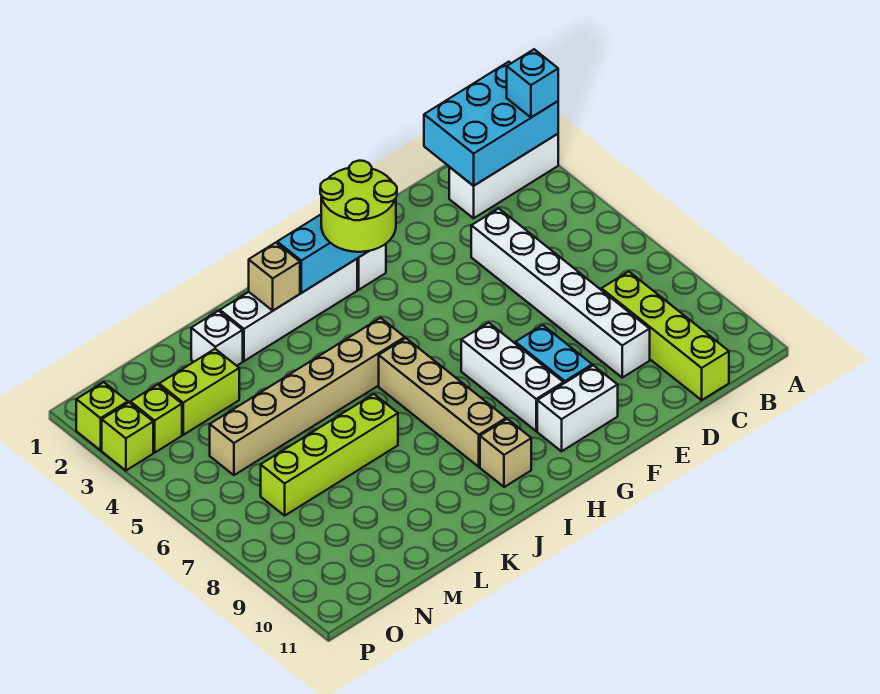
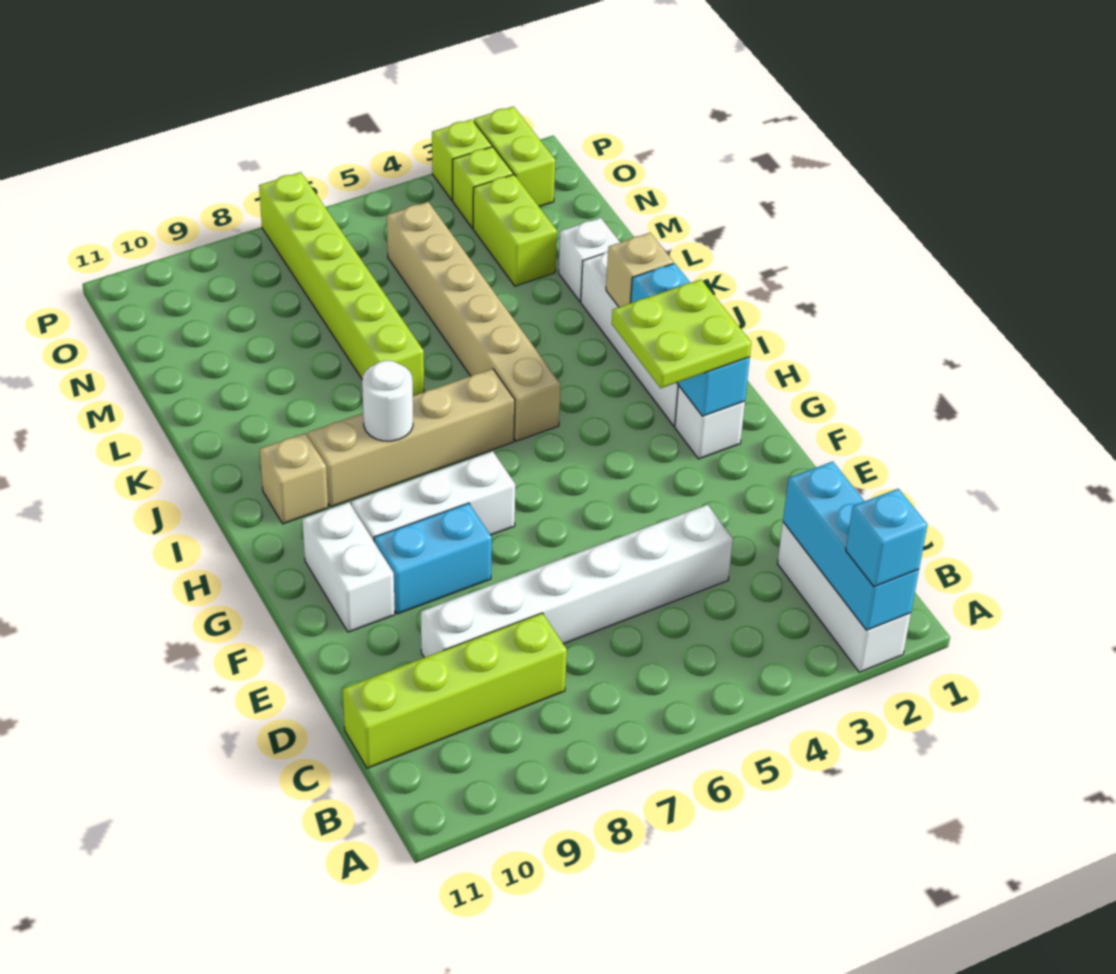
cyan brick A1:C2 level 2 -> cyan brick A2:C2 level 2
lime round brick G2:H3 level 3 -> lime plate G2:H3 level 3
none -> white round brick I8 level 2
lime brick K7:N7 level 1 -> lime brick K7:P7 level 1
lime brick P2 level 1 -> lime brick O2:P2 level 1

